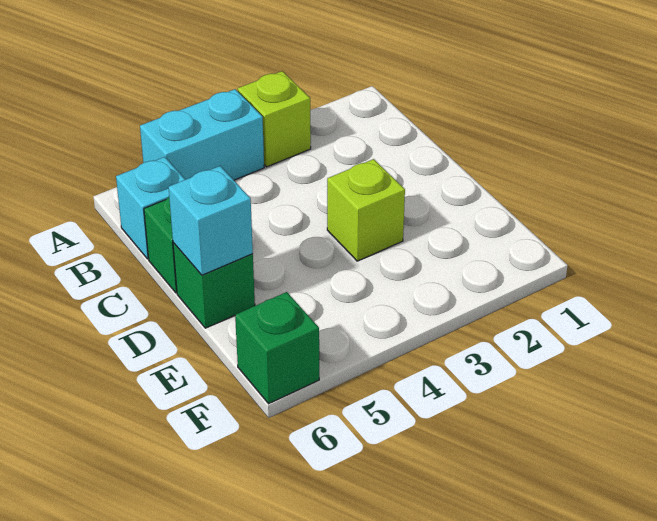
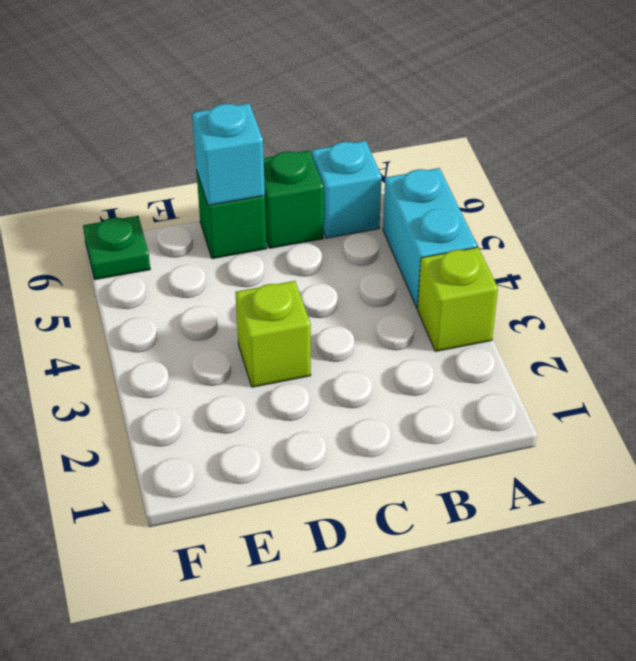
green brick F6 level 1 -> green plate F6 level 1

